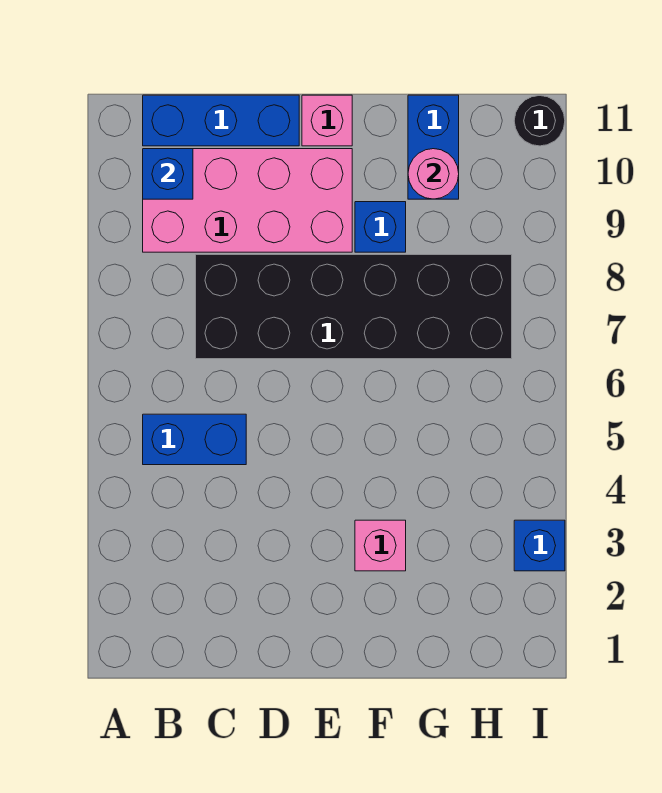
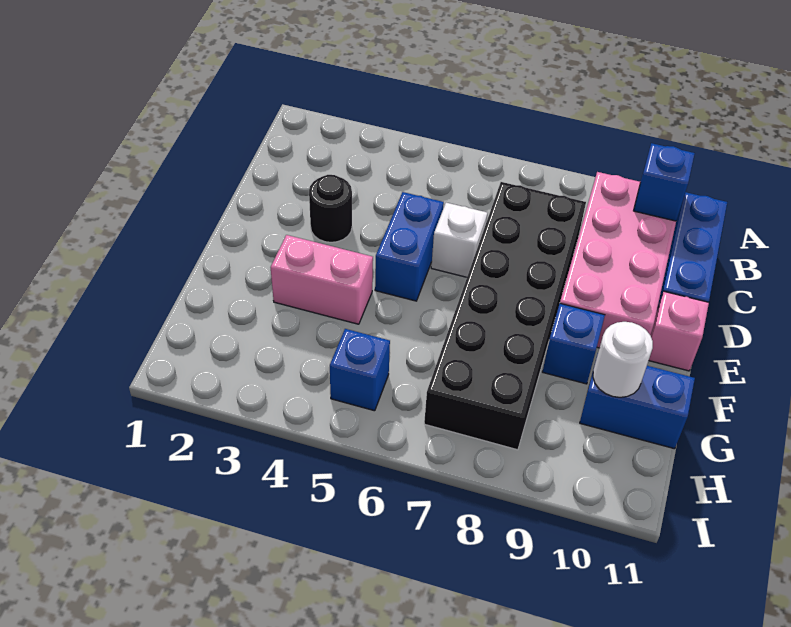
blue brick B5:C5 level 1 -> blue brick D5:E5 level 1
none -> white brick D6 level 1
pink brick F3 level 1 -> pink brick F3:F4 level 1
pink round brick G10 level 2 -> white round brick G10 level 2
blue brick I3 level 1 -> blue brick H5 level 1
black round brick I11 level 1 -> black round brick D3 level 1

